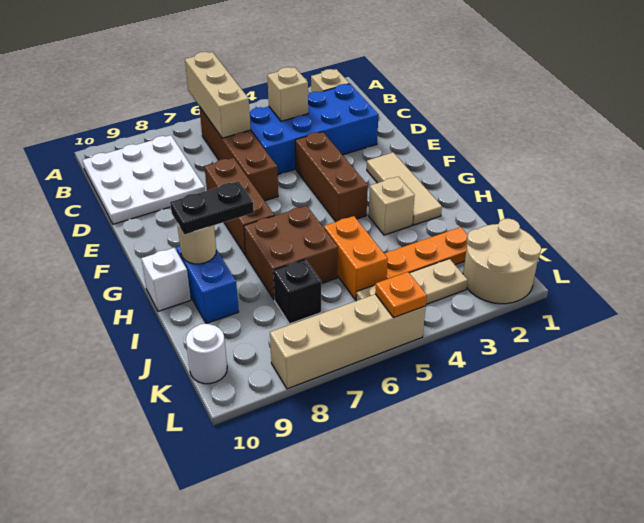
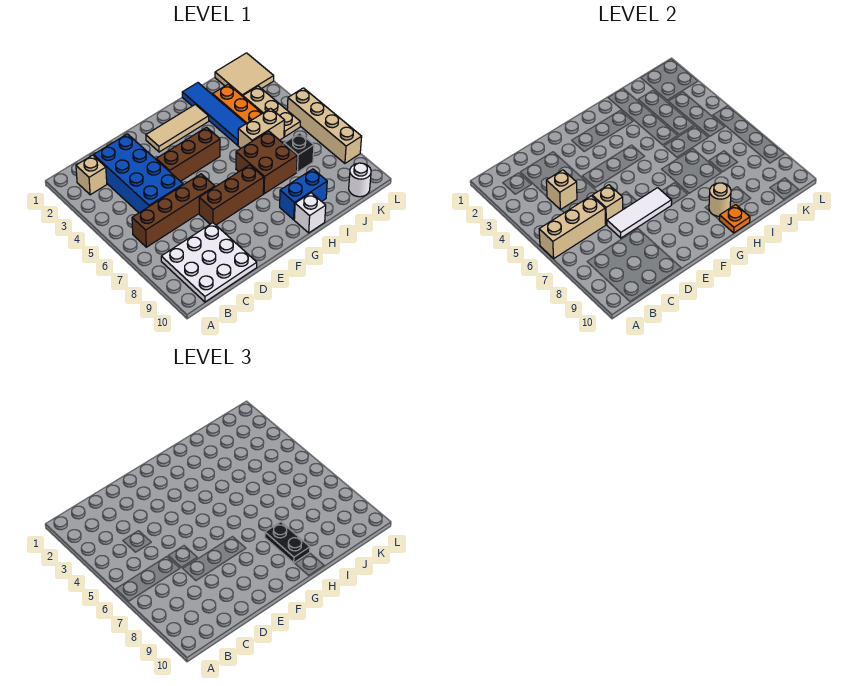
none -> white tile D7:F7 level 2
tan brick H3 level 1 -> tan brick D6 level 2
none -> blue tile I1:I4 level 1
orange brick I5:J5 level 1 -> tan brick I5:J5 level 1
tan round brick K1:L2 level 1 -> tan tile K1:L2 level 1
orange plate L5 level 2 -> orange plate H10 level 2

